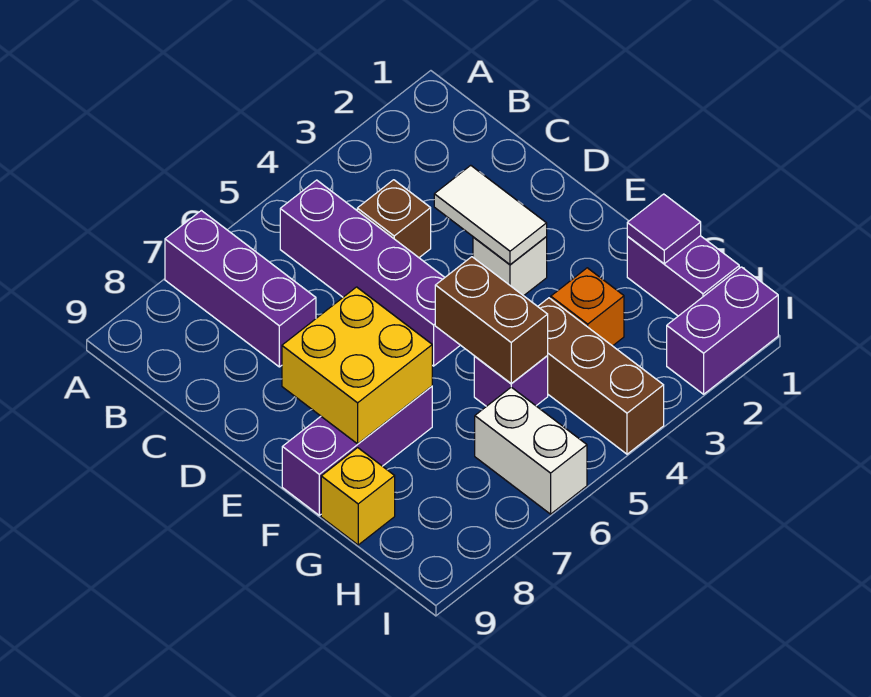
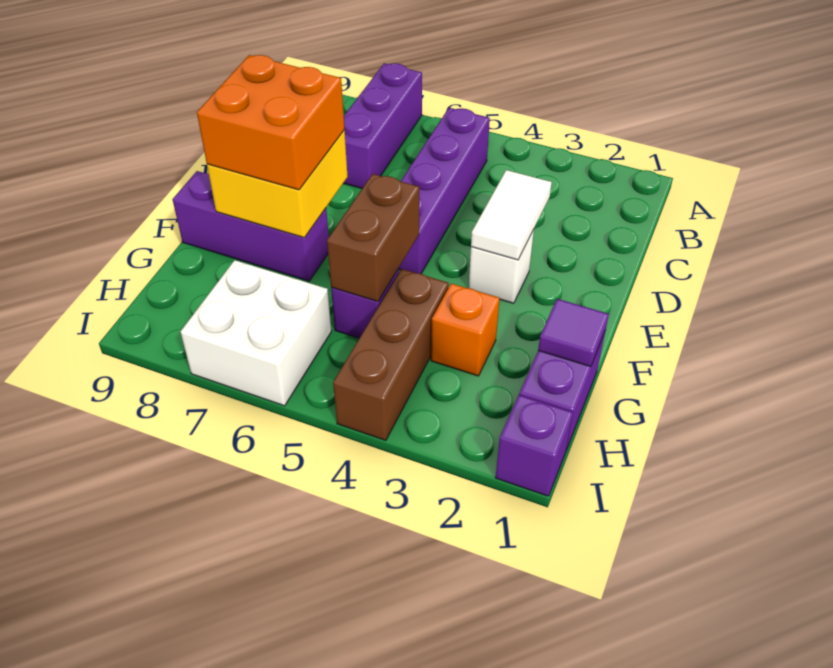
brown brick C4 level 1 -> none
none -> orange brick E7:F8 level 3
yellow brick G9 level 1 -> none
white brick H6:I6 level 1 -> white brick H6:I7 level 1
purple brick I1:I2 level 1 -> purple brick I1 level 1

